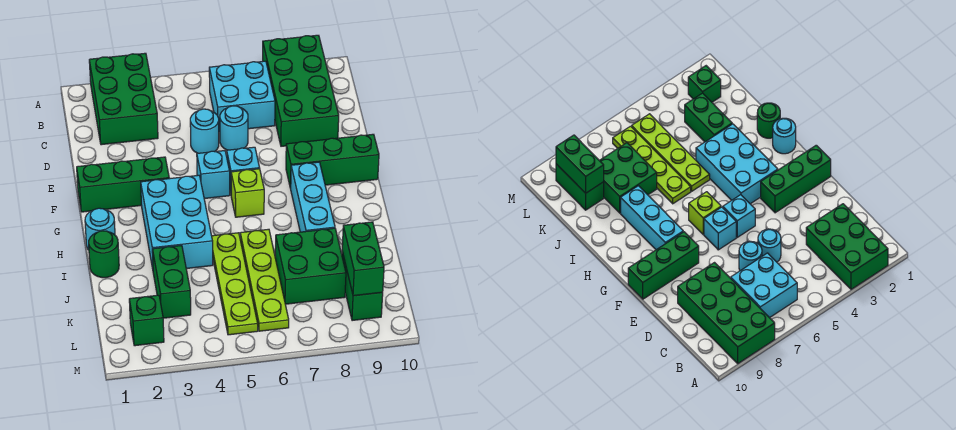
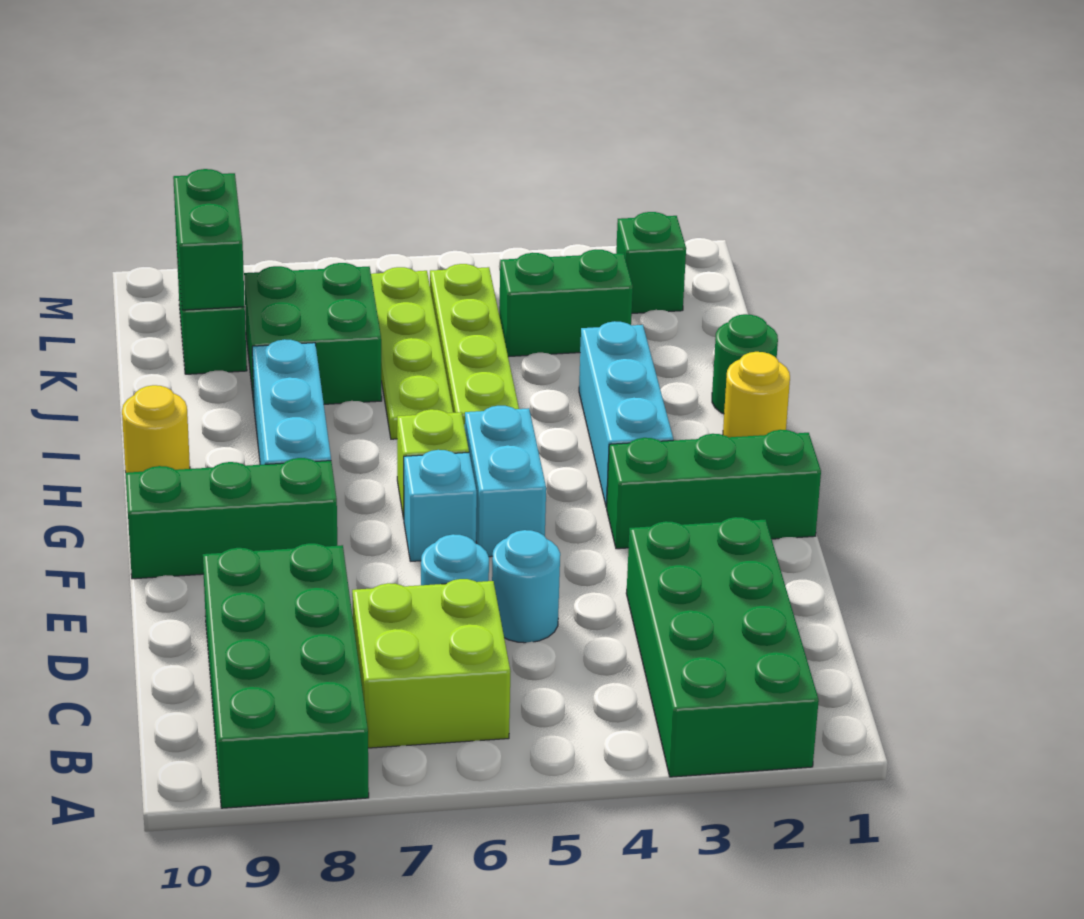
green brick A2:C3 level 1 -> green brick A2:D3 level 1
cyan brick B6:C7 level 1 -> lime brick B6:C7 level 1
cyan brick F5 level 1 -> cyan brick F5:G5 level 1
cyan brick G3:I4 level 1 -> cyan brick G3:I3 level 1
cyan round brick H1 level 1 -> yellow round brick H1 level 1
none -> yellow round brick H10 level 1
green brick J3:K3 level 1 -> green brick K3:K4 level 1

